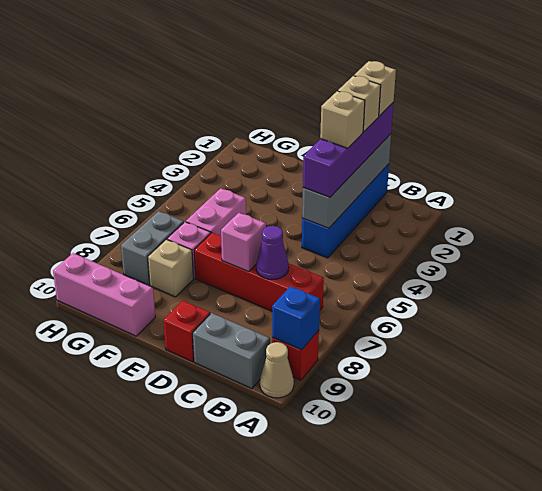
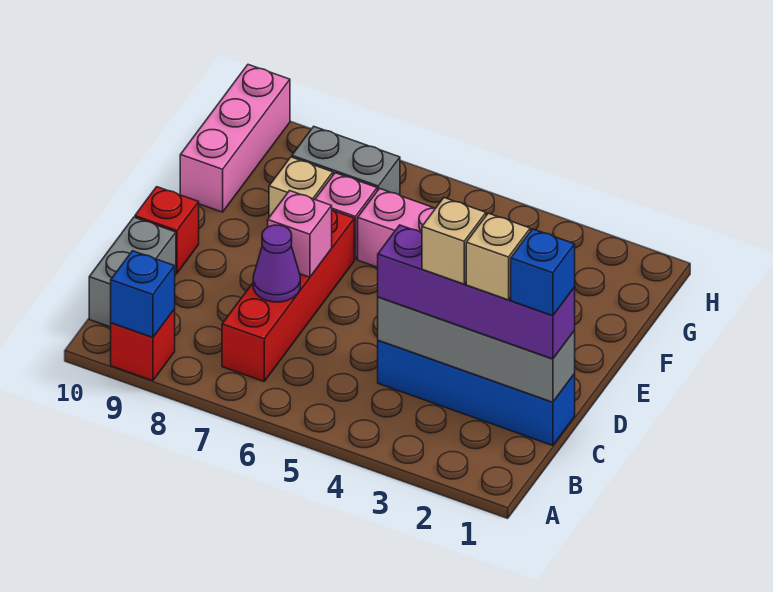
tan cone A10 level 1 -> none
tan brick C1 level 4 -> blue brick C1 level 4

